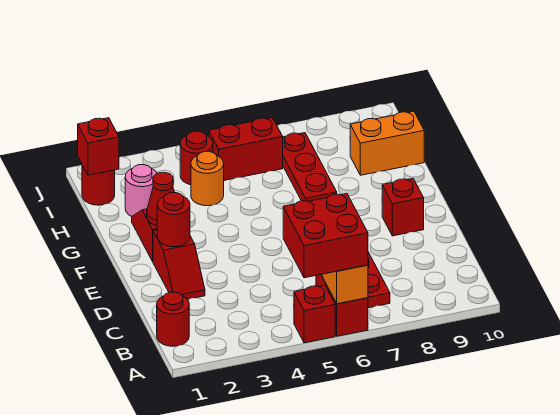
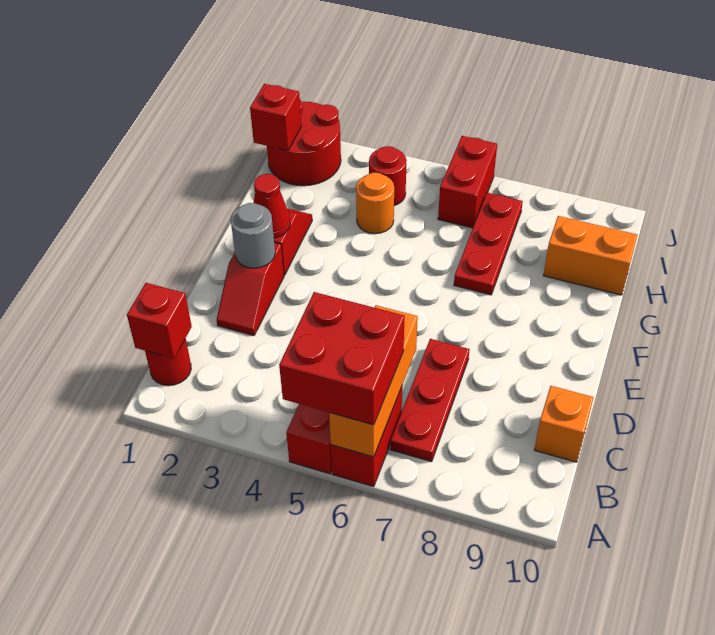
none -> orange brick C10 level 1
red round brick E2 level 2 -> grey round brick E2 level 2
red brick E9 level 1 -> red brick B1 level 2
pink round brick H2 level 1 -> none
red round brick I1 level 1 -> red round brick I1:J2 level 1
red brick I5:I6 level 1 -> red brick I6:J6 level 1

